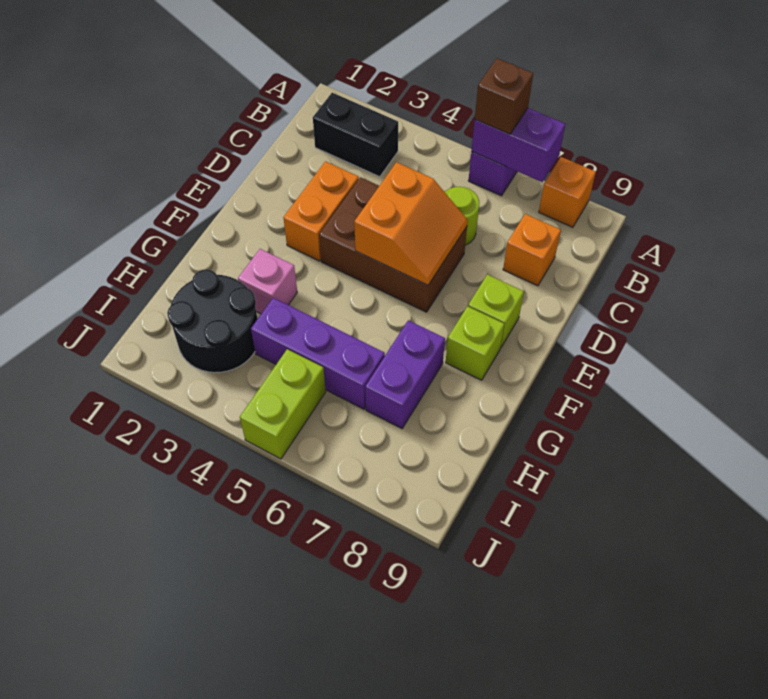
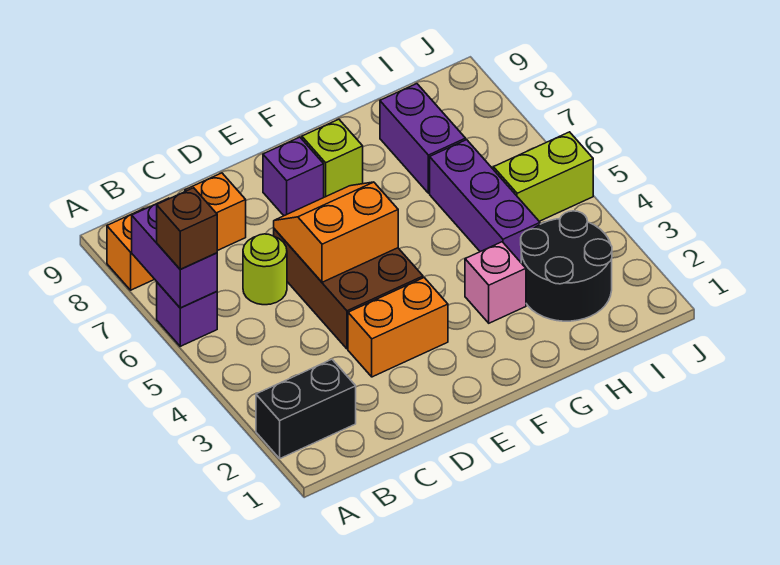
black brick B2:B3 level 1 -> black brick A2:B2 level 1
lime brick E8 level 1 -> purple brick E8 level 1
purple brick G7:H7 level 1 -> purple brick H7:H8 level 1

